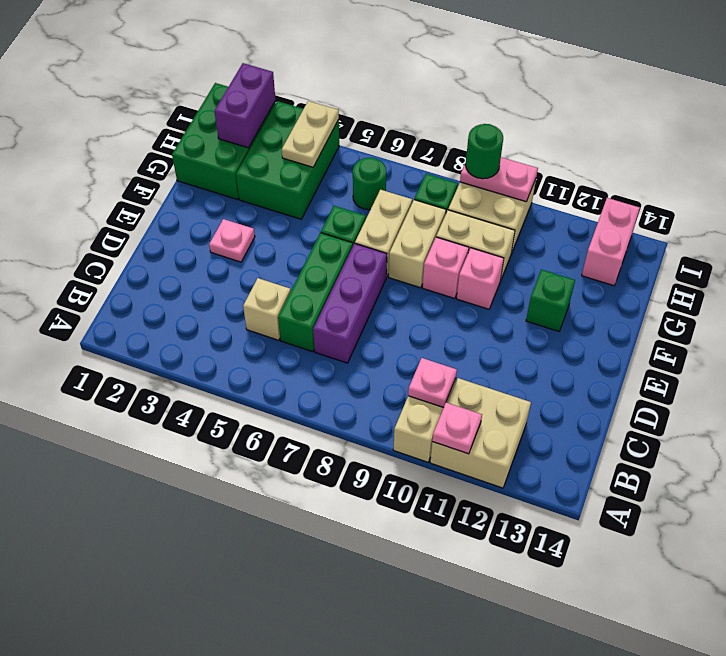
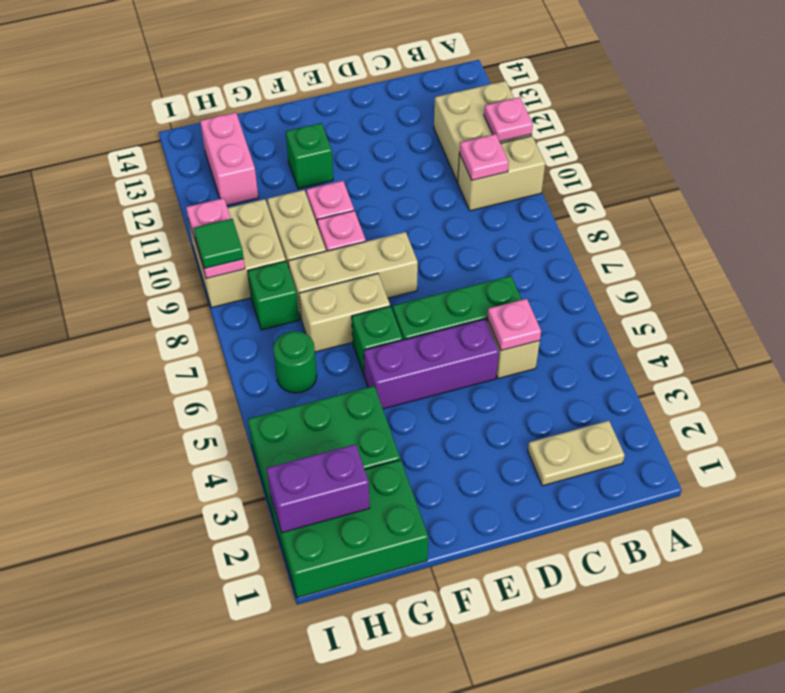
purple brick C7:E7 level 1 -> purple brick D5:F5 level 1
pink plate E3 level 1 -> pink plate C5 level 2
tan brick F8:G8 level 1 -> tan brick E8:G8 level 1
tan plate H4:I4 level 2 -> tan plate B2:C2 level 1
pink brick H13:I13 level 1 -> pink brick H12:H13 level 1
green round brick I9 level 3 -> green tile I9 level 3

